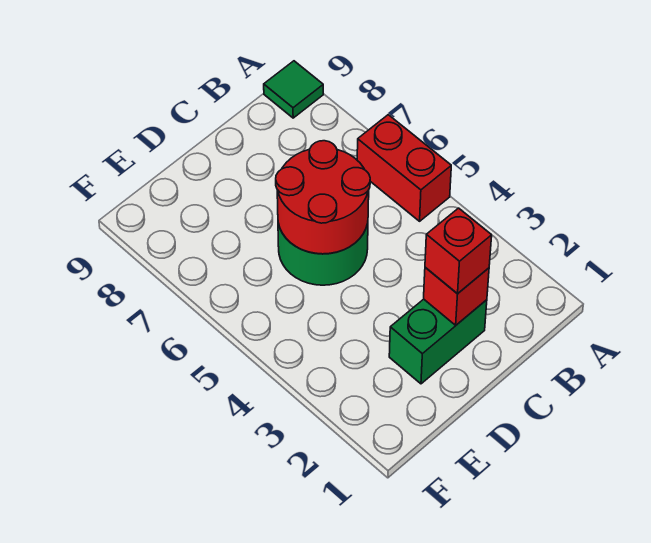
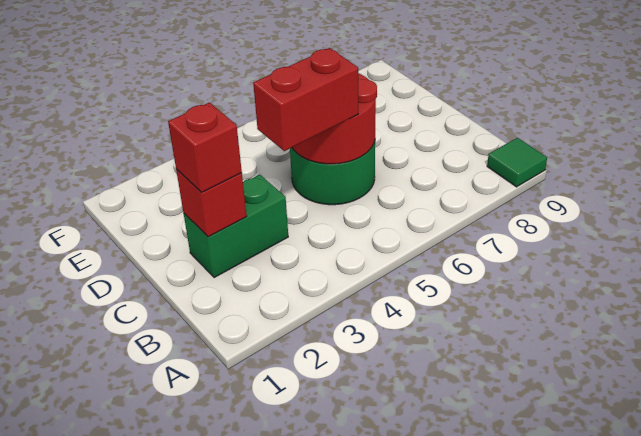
red brick A5:A6 level 1 -> red brick C4:C5 level 3
green brick C2:D2 level 1 -> green brick C2:C3 level 1

